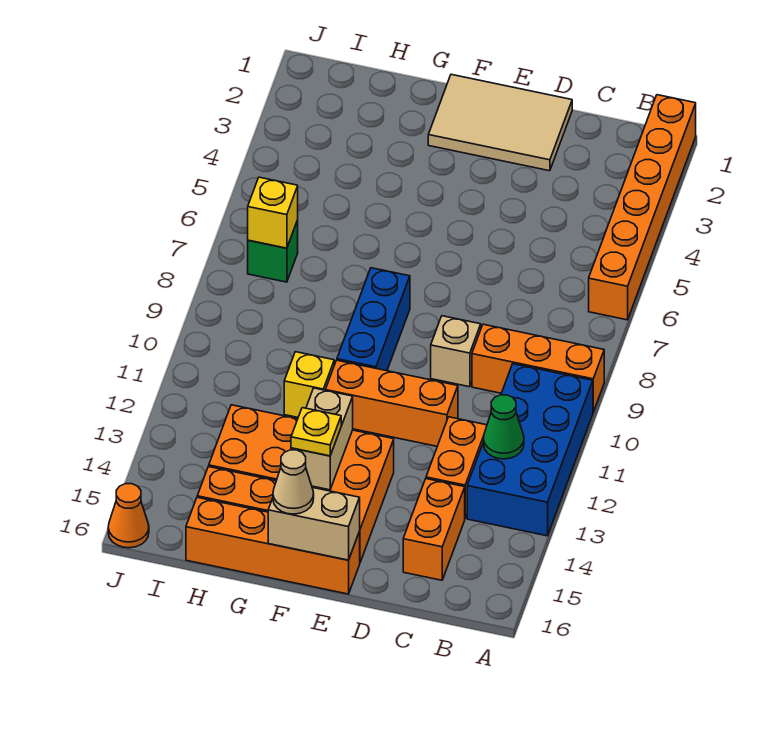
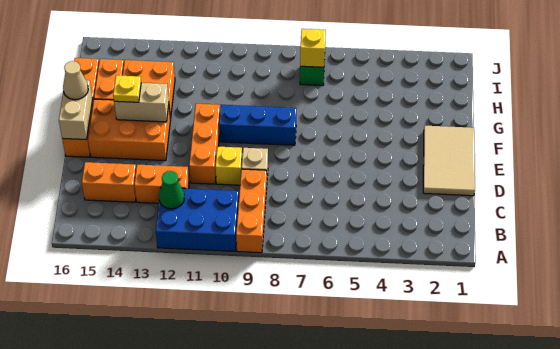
orange brick A1:A6 level 1 -> none
blue brick A10:B13 level 1 -> blue brick A10:B12 level 1
yellow brick G11 level 1 -> yellow brick D10 level 1
orange cone J16 level 1 -> none

